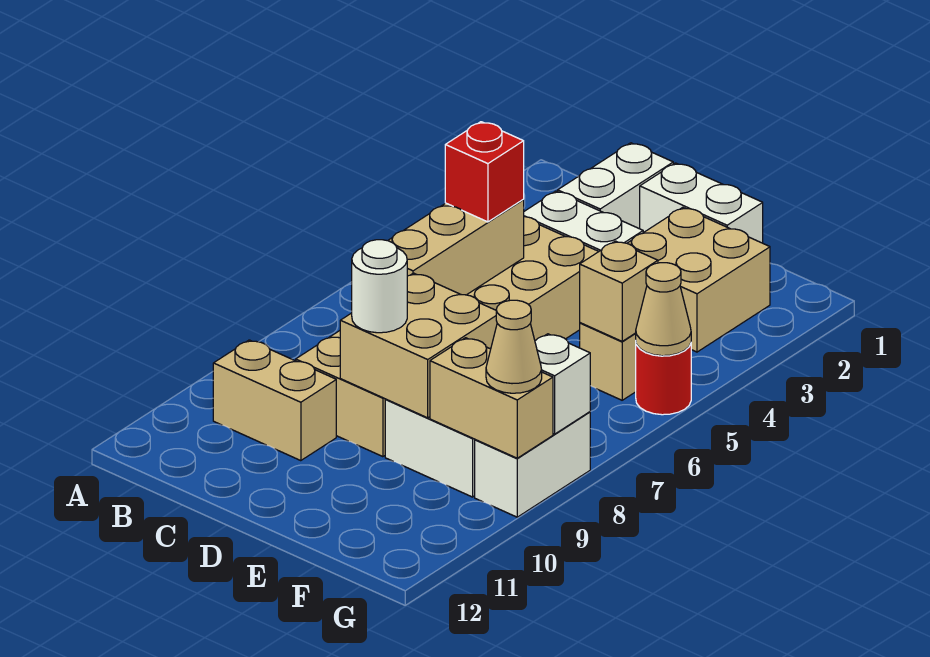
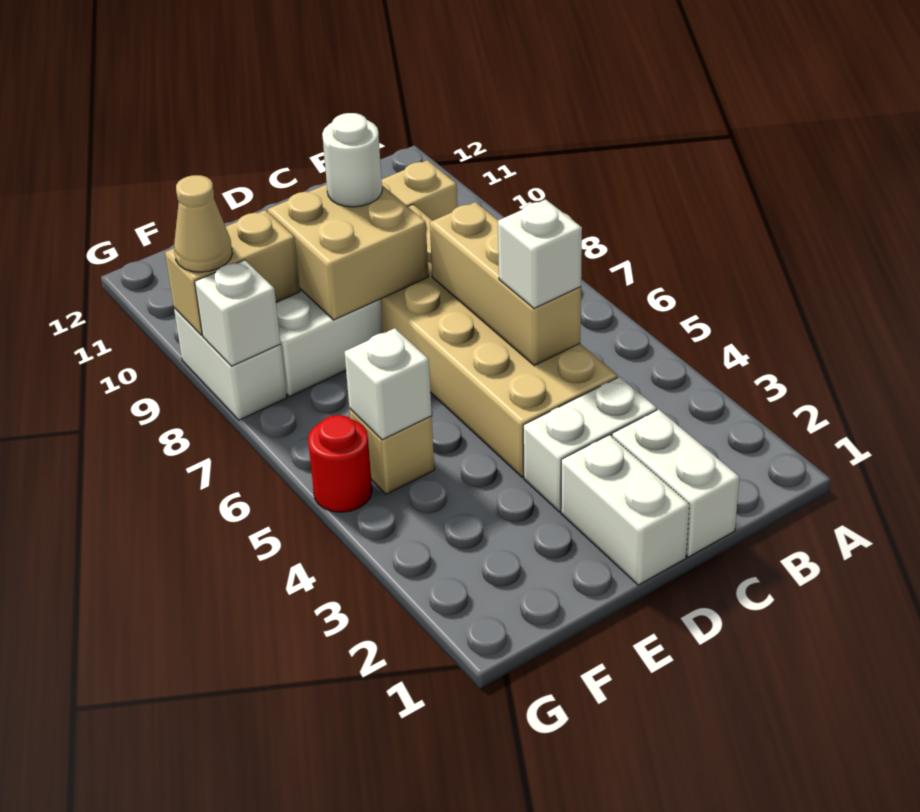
red brick C5 level 3 -> white brick C5 level 3
white brick D1:E1 level 1 -> white brick D1:D2 level 1
tan brick E2:F3 level 1 -> none
tan brick F5 level 2 -> white brick F5 level 2
tan cone G5 level 2 -> none

